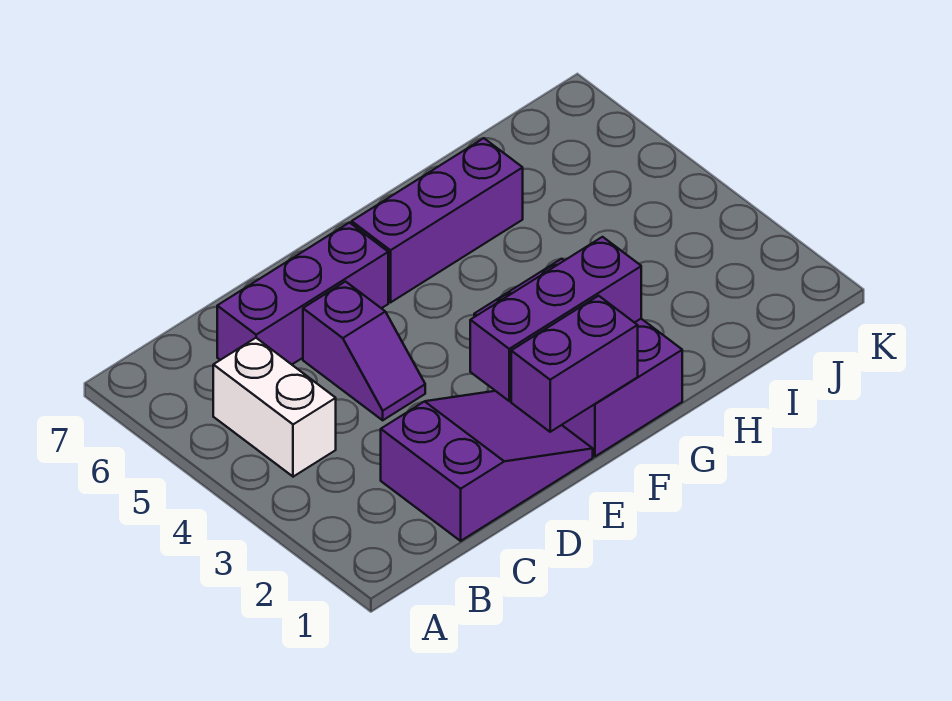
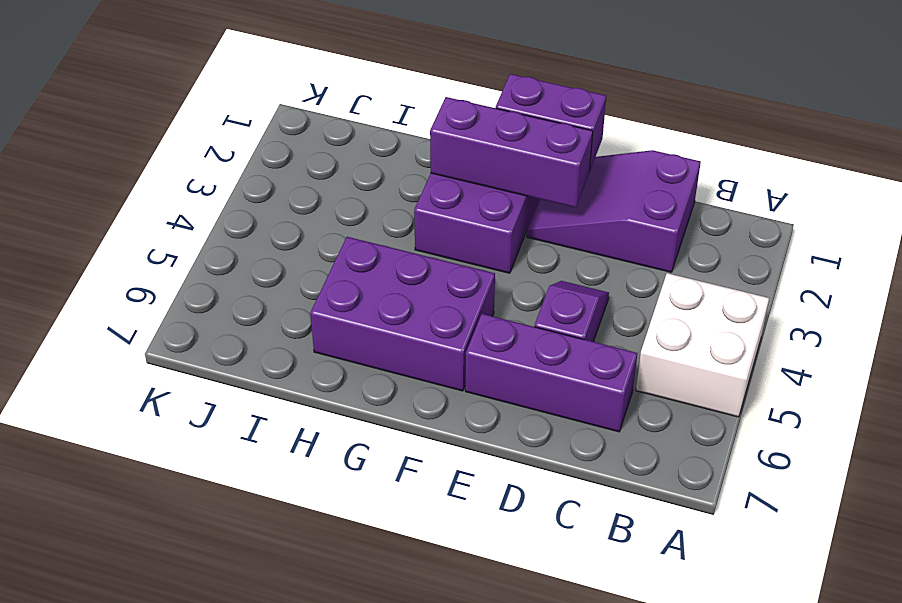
white brick B4:B5 level 1 -> white brick A4:B5 level 1
purple brick F6:H6 level 1 -> purple brick F5:H6 level 1

